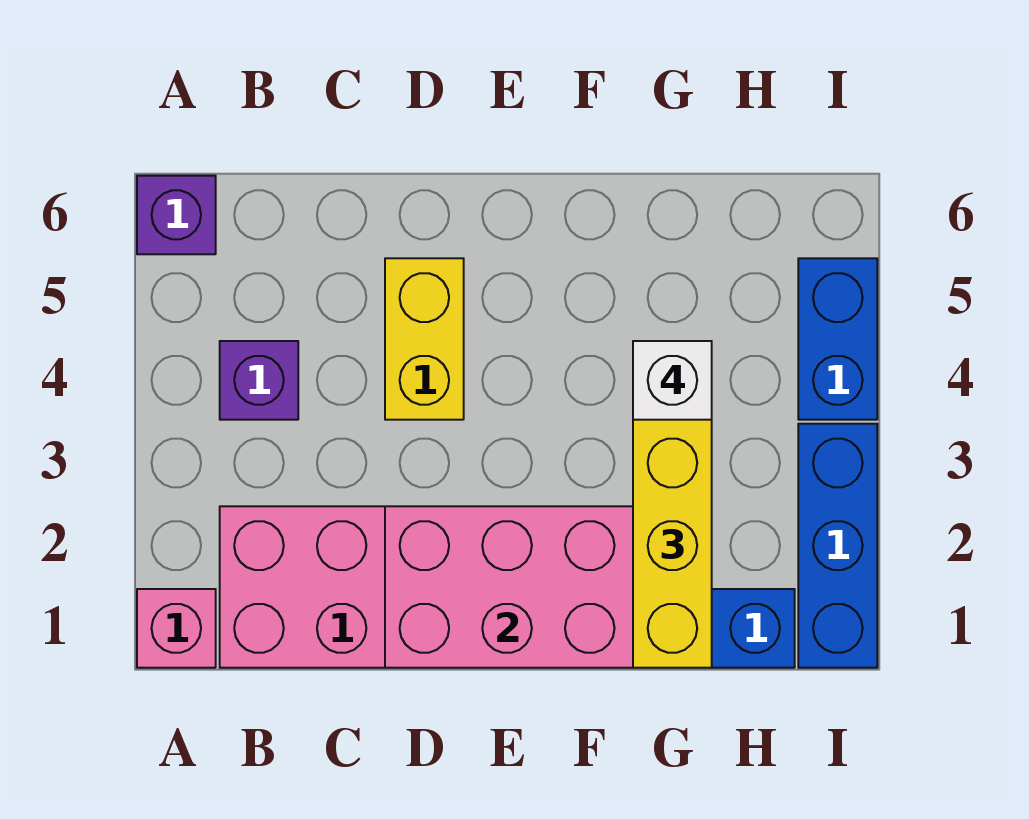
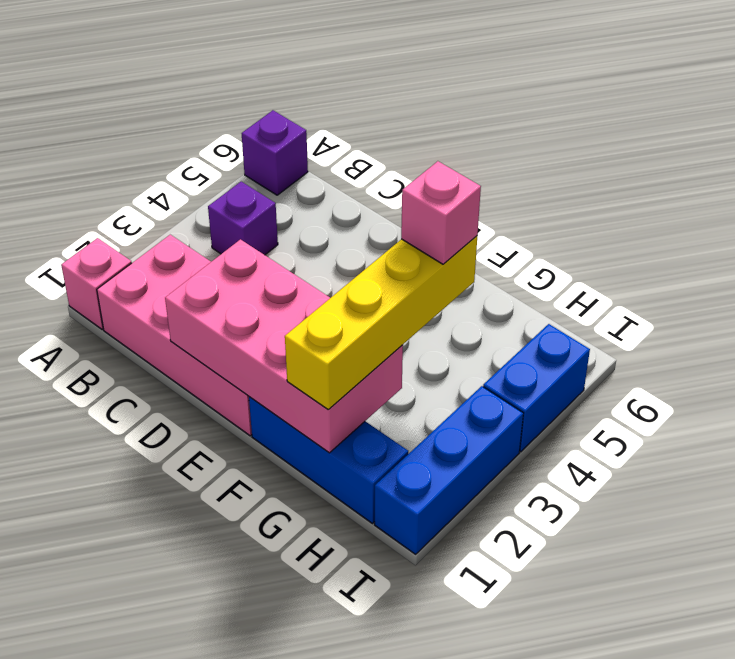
yellow brick D4:D5 level 1 -> none
white brick G4 level 4 -> pink brick G4 level 4

